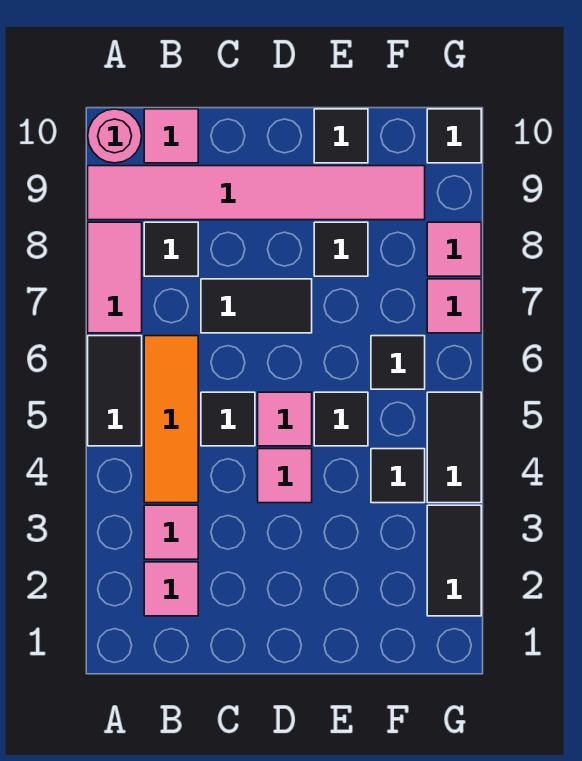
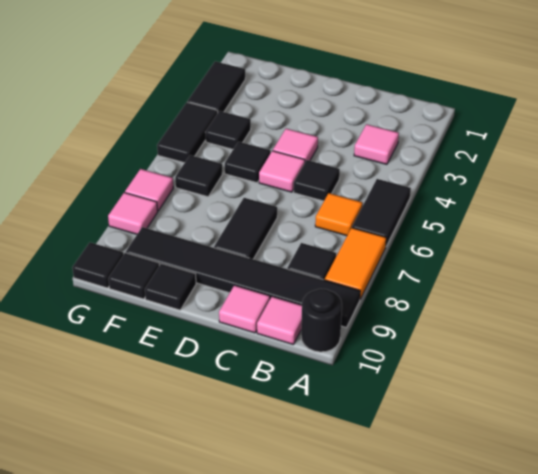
pink tile A7:A8 level 1 -> orange tile A7:A8 level 1
pink tile A9:F9 level 1 -> black tile A9:F9 level 1
pink round brick A10 level 1 -> black round brick A10 level 1
pink tile B2 level 1 -> pink tile C10 level 1
orange tile B4:B6 level 1 -> orange tile B6 level 1
black tile C7:D7 level 1 -> black tile D7:D8 level 1
black tile E8 level 1 -> black tile F10 level 1

